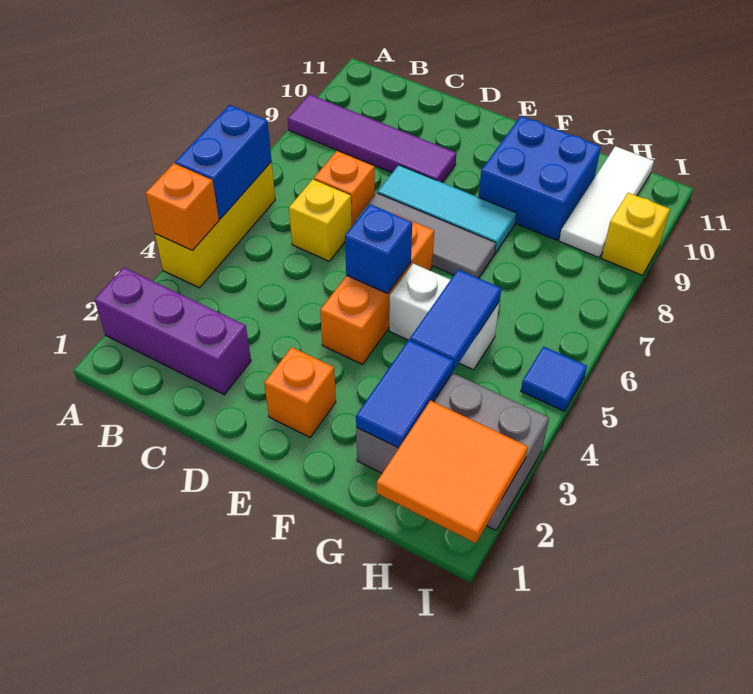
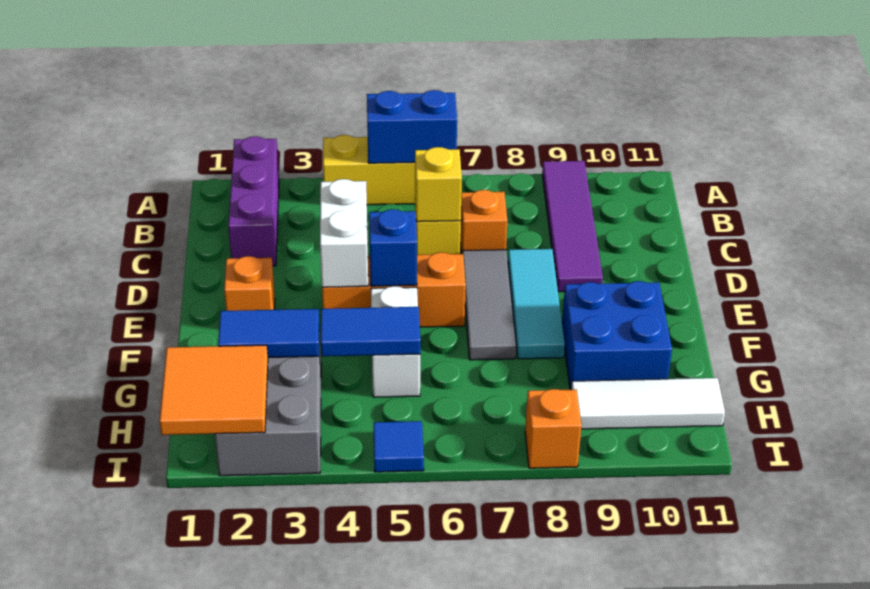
orange brick A4 level 2 -> orange brick I8 level 1
none -> white brick D4:E4 level 2
yellow brick I9 level 1 -> yellow brick C6 level 2

